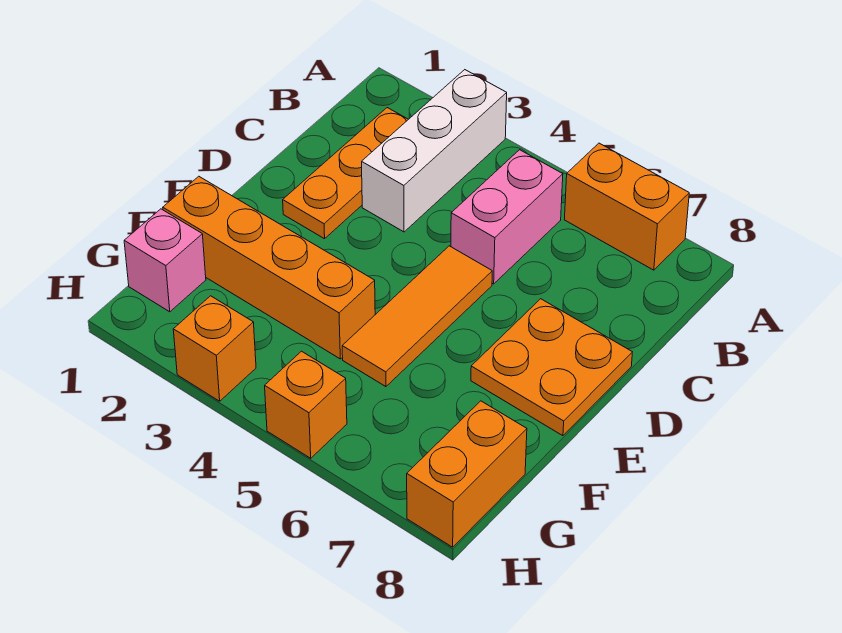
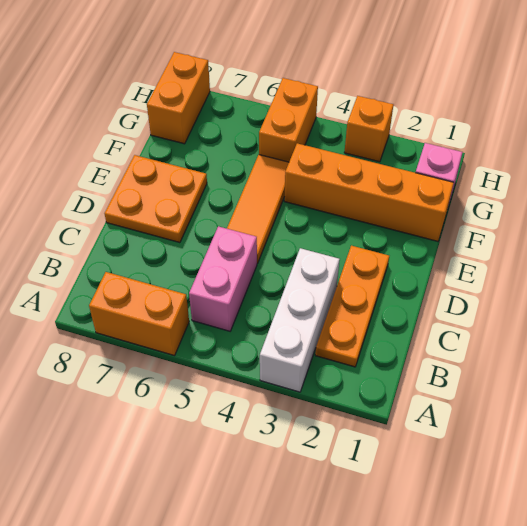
orange brick H5 level 1 -> orange brick G5:H5 level 1

